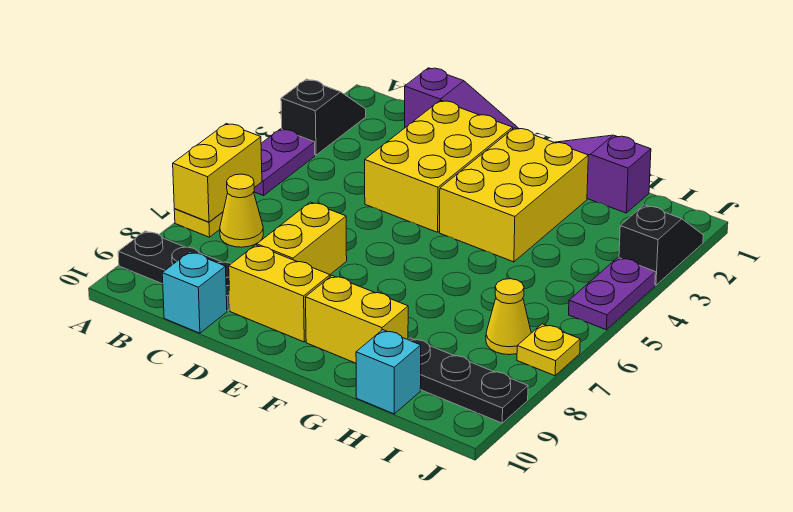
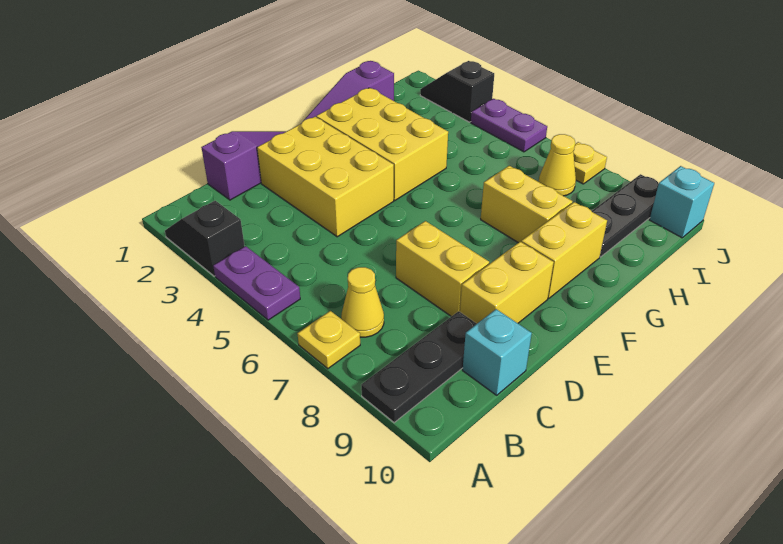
yellow brick A6:A7 level 2 -> yellow brick G7:G8 level 1
cyan brick H10 level 1 -> cyan brick J10 level 1

